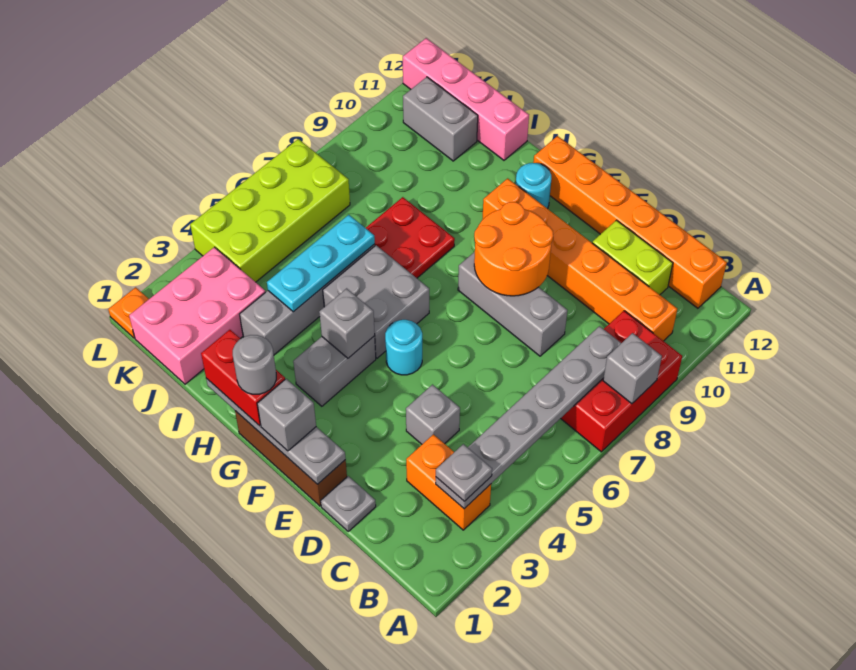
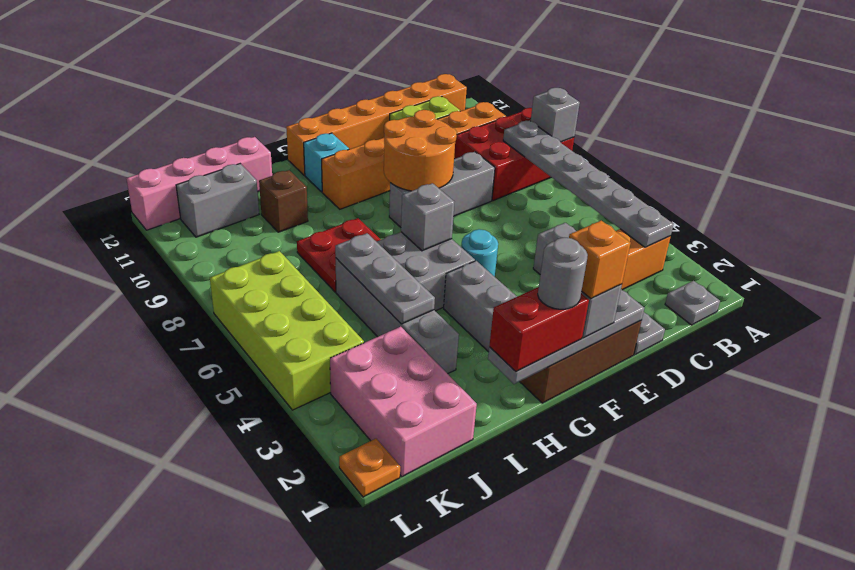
red brick A7:B9 level 1 -> red brick A8:C9 level 1
grey plate B3 level 3 -> grey plate B1 level 1
none -> orange brick F1 level 4
grey brick G4 level 2 -> grey brick G6 level 2
cyan round brick G11 level 1 -> cyan brick G11 level 1
cyan plate I4:I6 level 2 -> grey plate I4:I6 level 2
none -> brown brick I10 level 1

